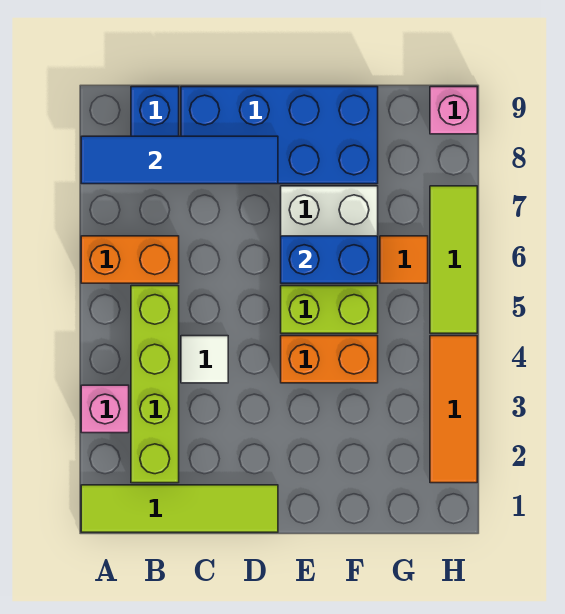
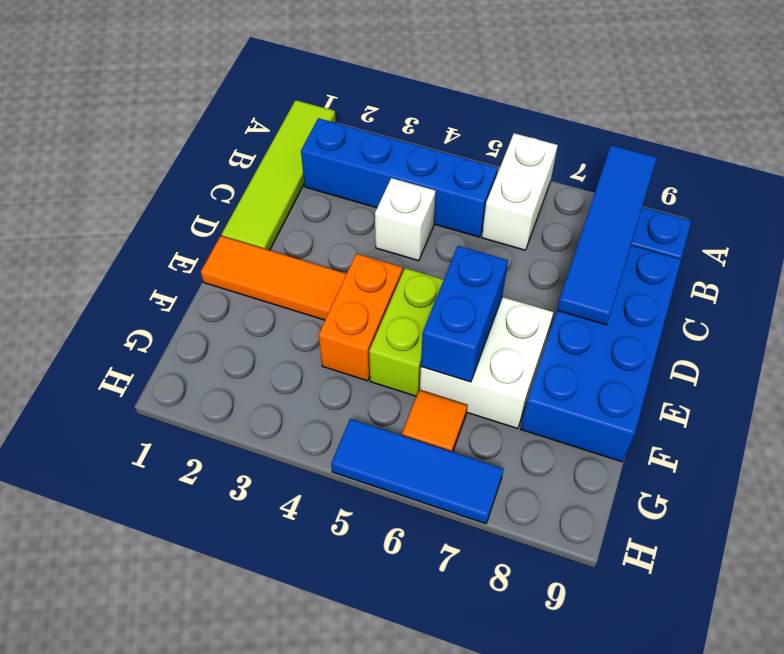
pink brick A3 level 1 -> none
orange brick A6:B6 level 1 -> white brick A6:B6 level 1
lime brick B2:B5 level 1 -> blue brick B2:B5 level 1
white tile C4 level 1 -> white brick C4 level 1
orange tile H2:H4 level 1 -> orange tile E1:E3 level 1
lime tile H5:H7 level 1 -> blue tile H5:H7 level 1
pink brick H9 level 1 -> none

